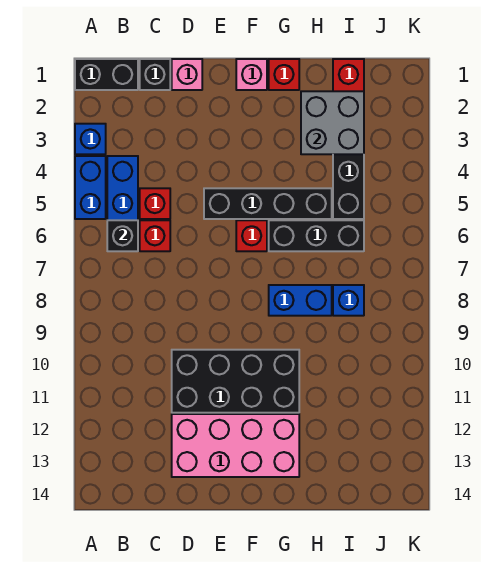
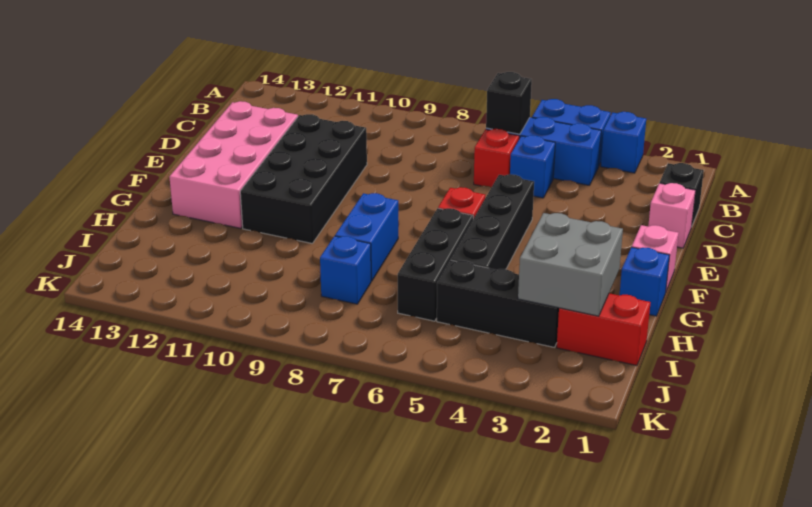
black brick A1:B1 level 1 -> none
red brick C5 level 1 -> blue brick C5 level 1
red brick G1 level 1 -> blue brick G1 level 1

